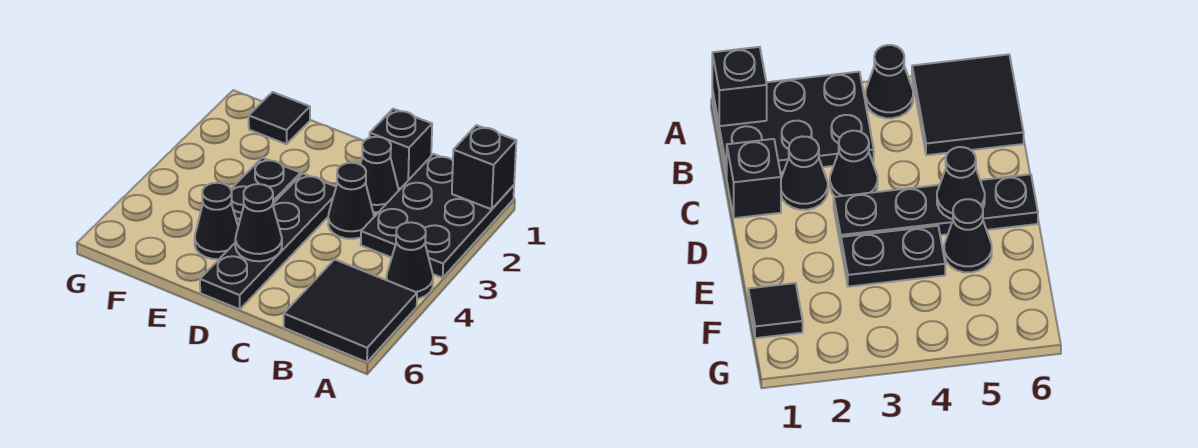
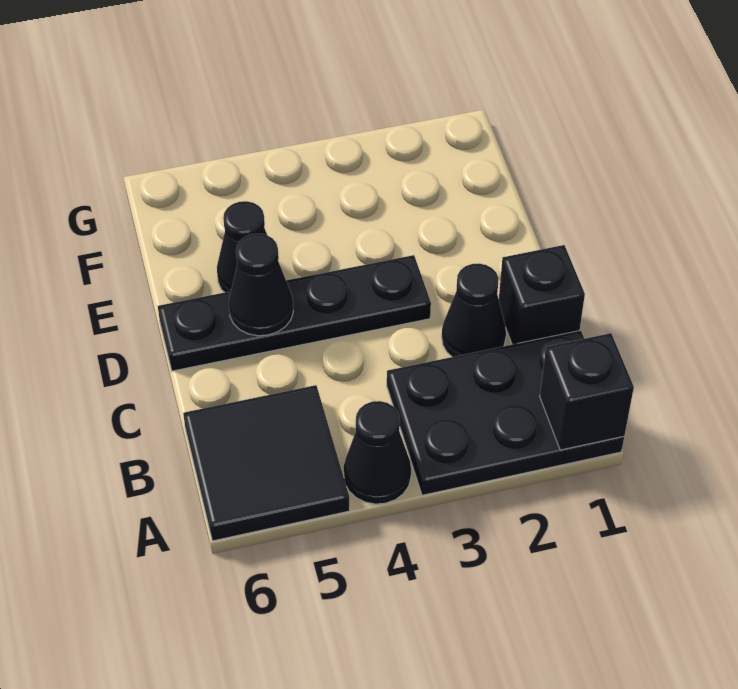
black cone C3 level 1 -> none
black plate E3:E4 level 1 -> none
black tile F1 level 1 -> none

